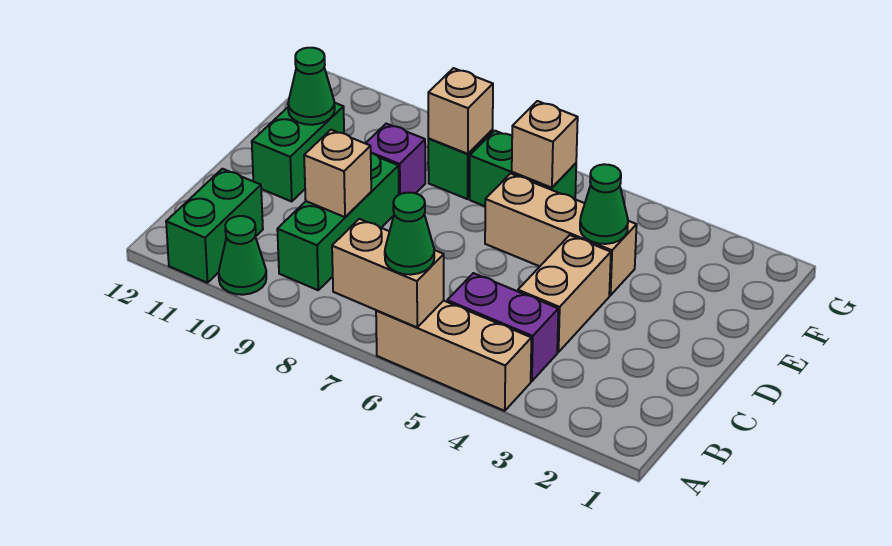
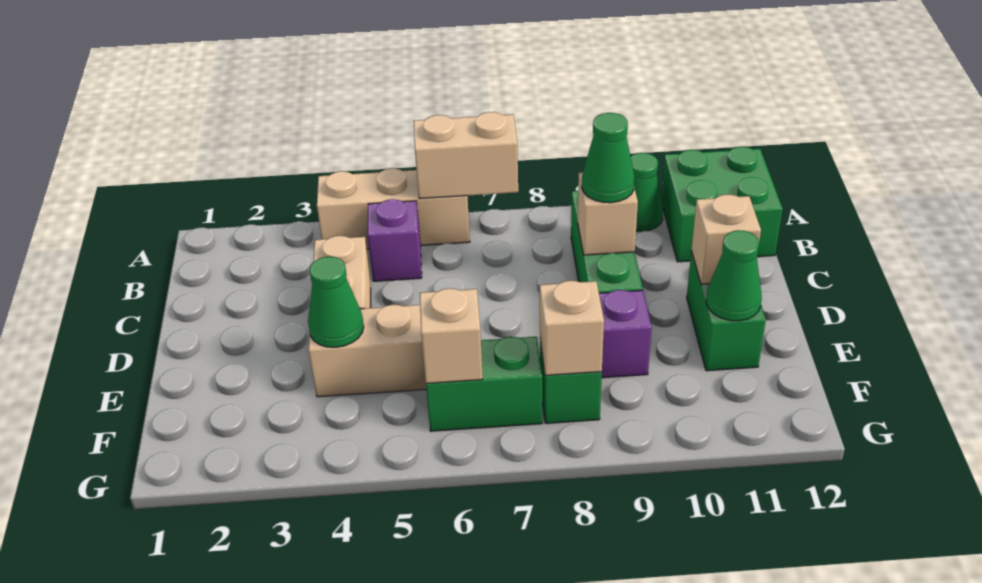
green cone A6 level 3 -> green cone C9 level 3
green brick A11:B11 level 1 -> green brick A11:B12 level 1
purple brick B4:B5 level 1 -> purple brick B5 level 1
none -> tan brick D11 level 2

